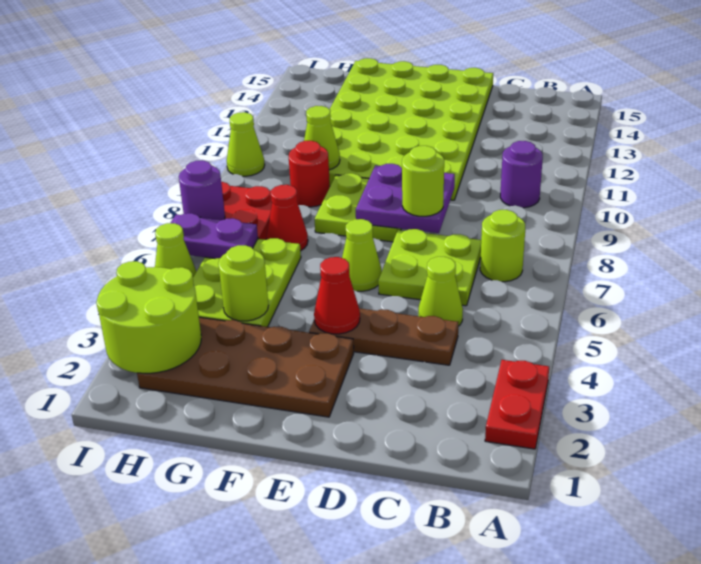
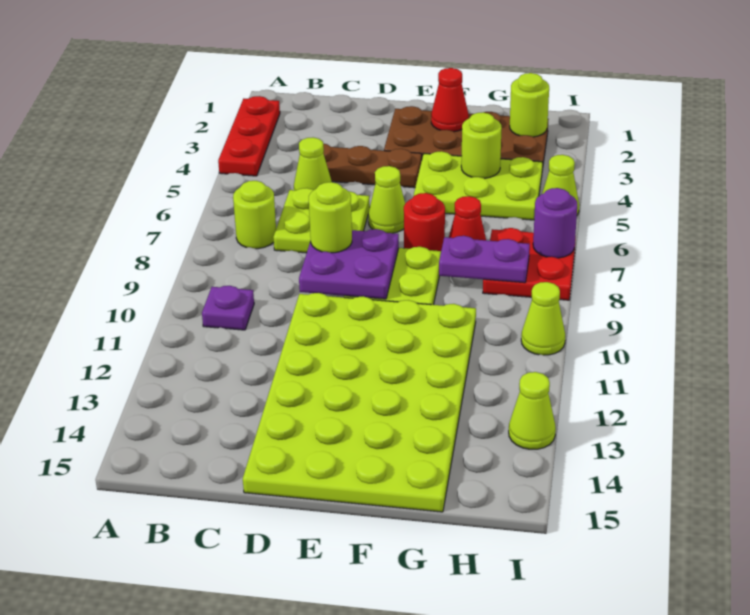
red plate A2:A3 level 1 -> red plate A2:A4 level 1
purple round brick B10 level 1 -> purple plate B10 level 1
red cone E4 level 2 -> red cone F2 level 2
lime plate G4:H6 level 1 -> lime plate F4:H5 level 1
red round brick G9 level 1 -> red round brick F7 level 1
lime cone G10 level 2 -> lime cone I13 level 1
lime round brick H2:I3 level 2 -> lime round brick H2 level 2
purple plate H6:I6 level 2 -> purple plate G8:H8 level 2

